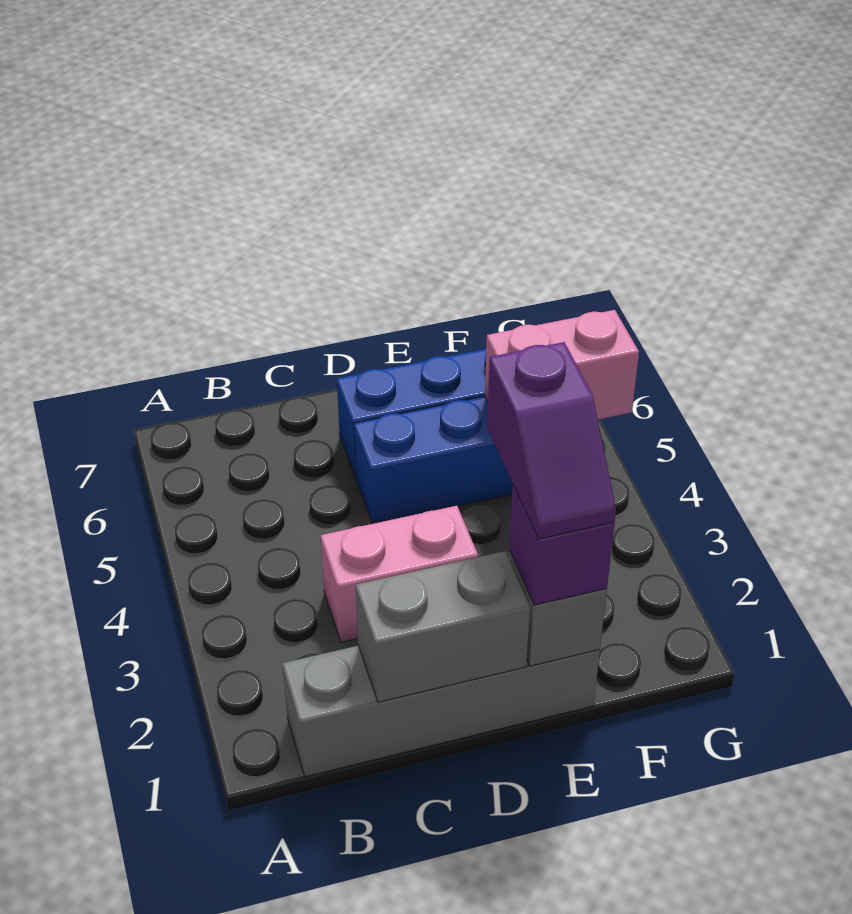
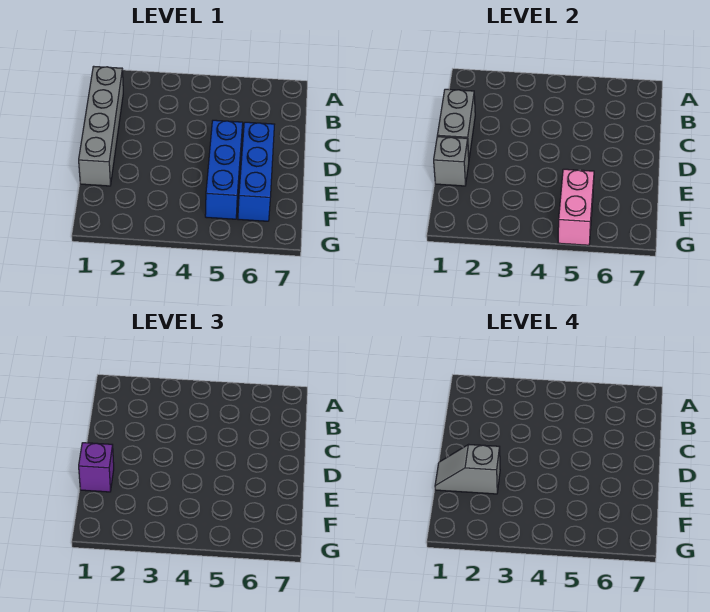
pink brick C3:D3 level 1 -> none
purple slope E1:E2 level 4 top 2 -> grey slope E1:E2 level 4 top 2

